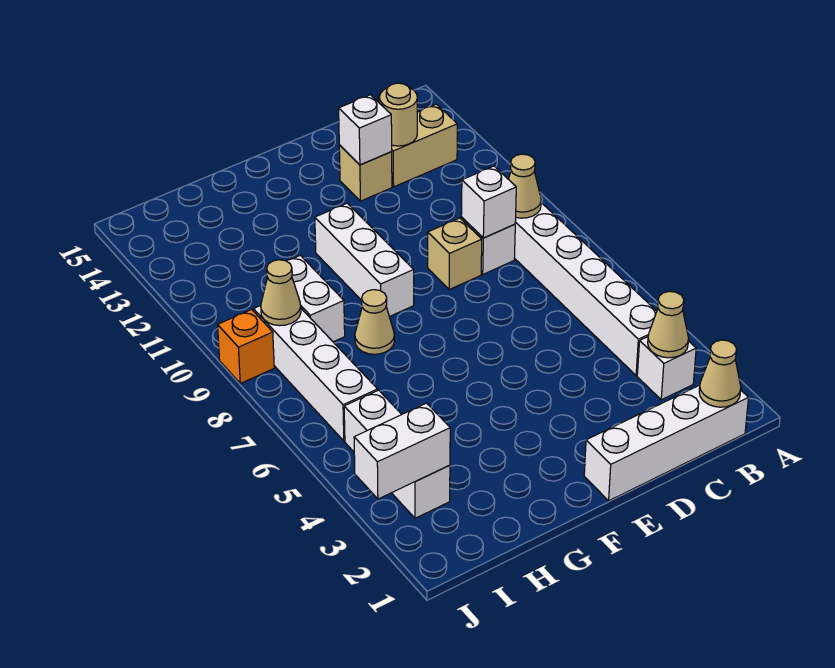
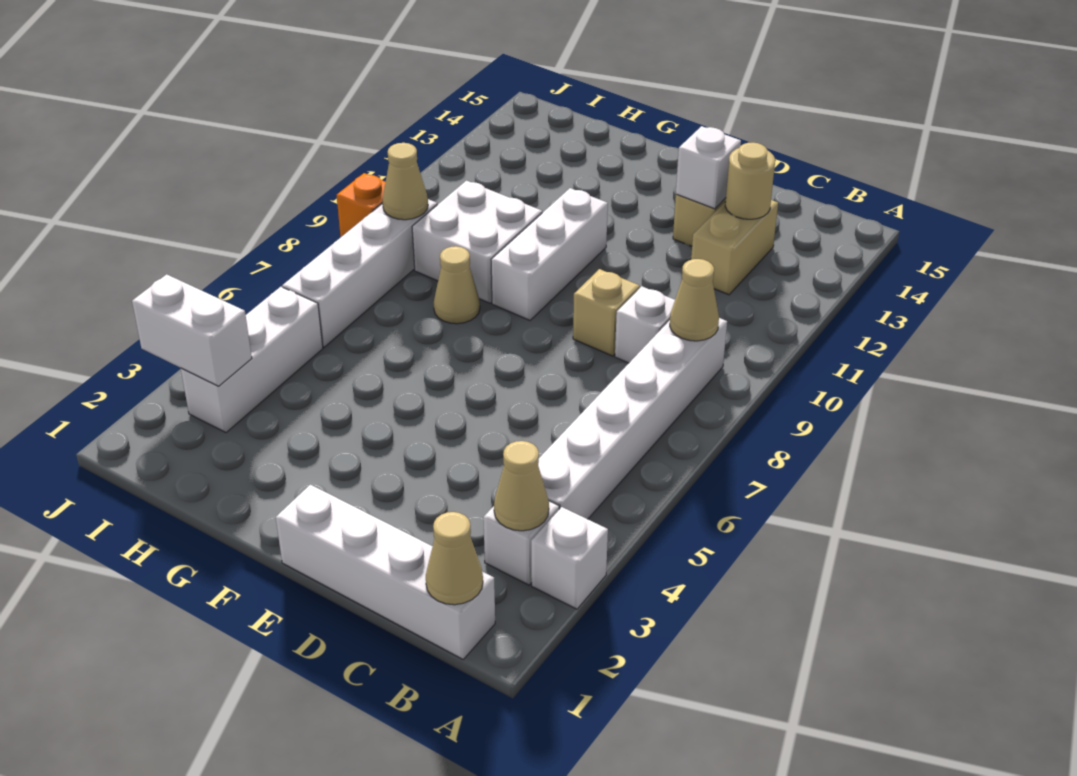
tan brick B13:C13 level 1 -> tan brick C12:C13 level 1
white brick C9 level 2 -> white brick A3 level 1
white brick H9:H10 level 1 -> white brick G9:H10 level 1

